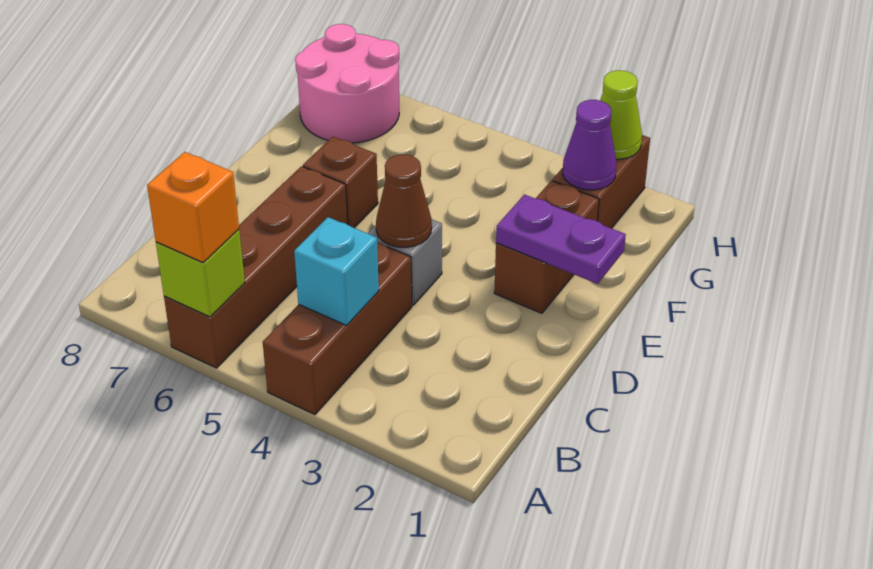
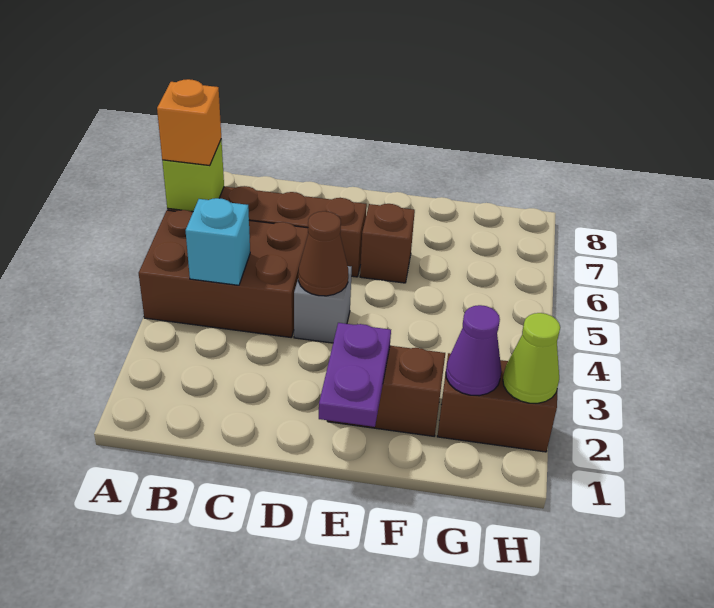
brown brick A4:C4 level 1 -> brown brick A4:C5 level 1
pink round brick G7:H8 level 1 -> none

